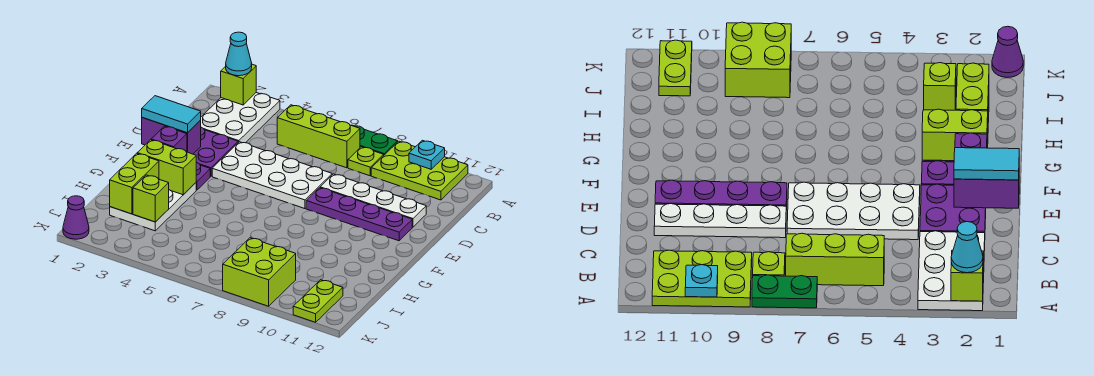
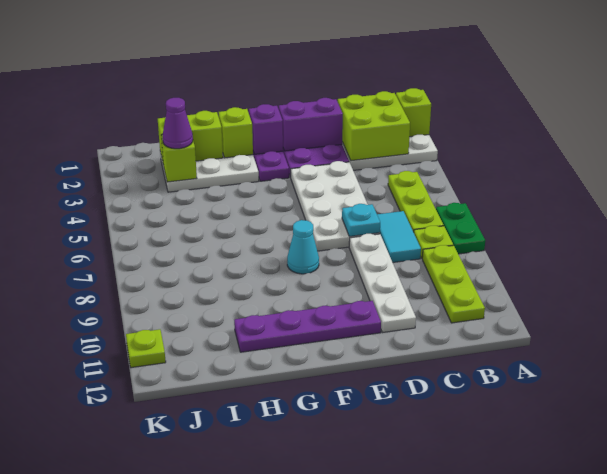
cyan cone A2 level 3 -> cyan cone F8 level 1
lime plate A9:B11 level 1 -> lime plate B9:B11 level 1
cyan plate A10 level 2 -> cyan plate D7 level 2
lime brick B5:B7 level 1 -> lime plate B5:B7 level 1
purple brick E1:E2 level 2 -> purple brick D2:E2 level 2
cyan tile E1:E2 level 3 -> cyan tile C7:C8 level 1
purple plate E8:E11 level 1 -> purple plate E11:H11 level 1
lime brick G2:G3 level 2 -> lime brick G2 level 2
lime brick J8:K9 level 1 -> lime brick B2:C3 level 2
lime plate J11:K11 level 1 -> lime plate K11 level 1
purple cone K1 level 1 -> purple cone I3 level 3

